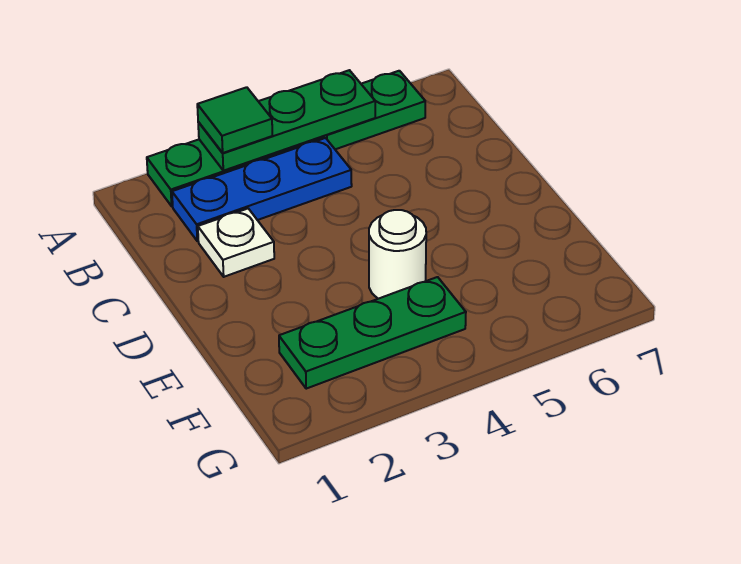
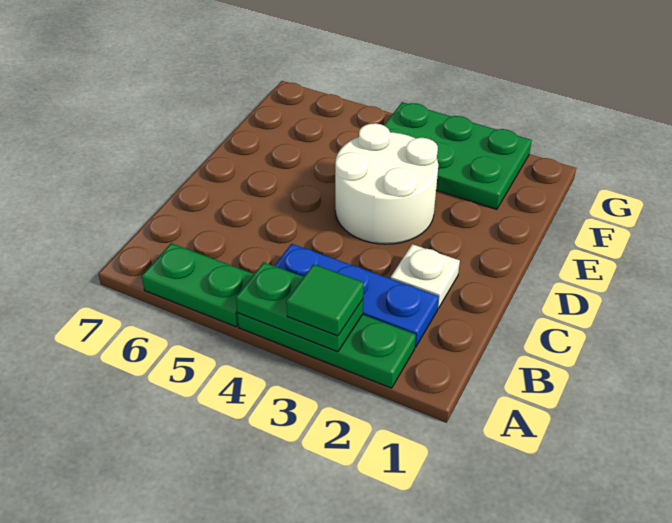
green plate A3:A5 level 2 -> green plate A3:A4 level 2
white round brick E4 level 1 -> white round brick D3:E4 level 1
green plate F2:F4 level 1 -> green plate F2:G4 level 1

